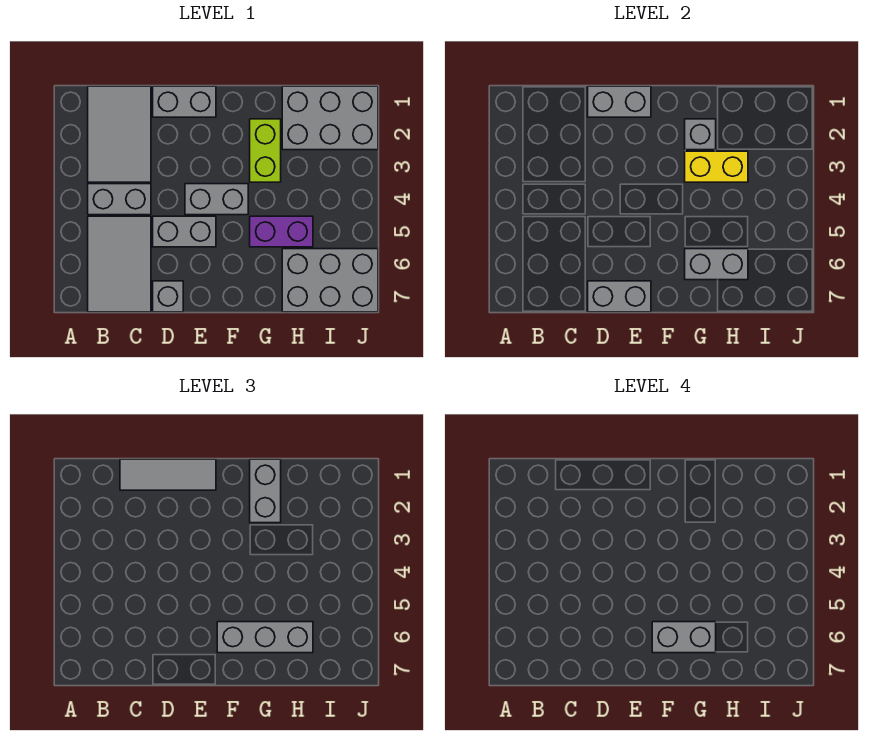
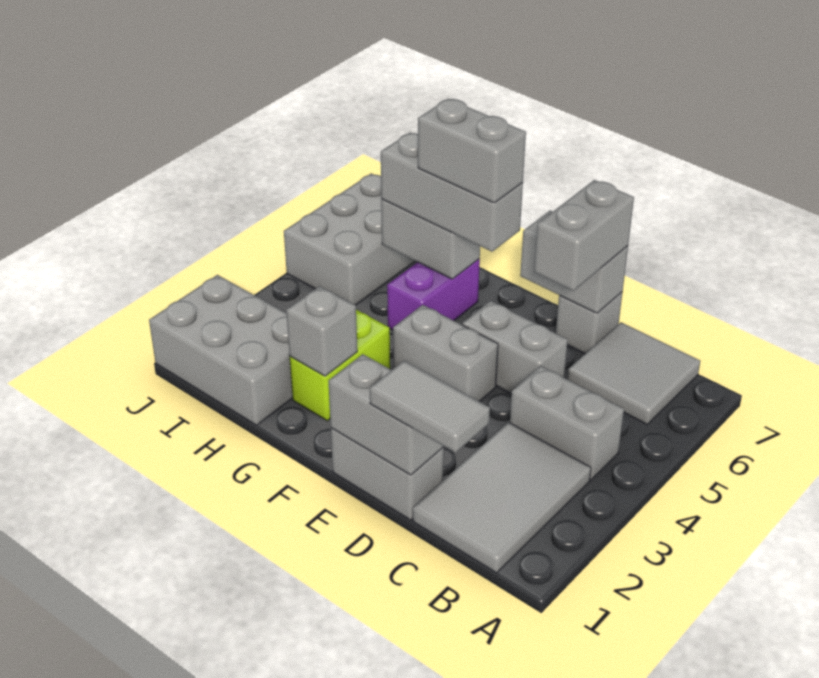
grey tile B5:C7 level 1 -> grey tile B6:C7 level 1
grey tile C1:E1 level 3 -> grey tile C1:D1 level 3
grey brick G1:G2 level 3 -> grey brick D6:D7 level 3
yellow brick G3:H3 level 2 -> none
purple brick G5:H5 level 1 -> purple brick G5:G6 level 1
grey brick H6:J7 level 1 -> grey brick I5:J7 level 1

